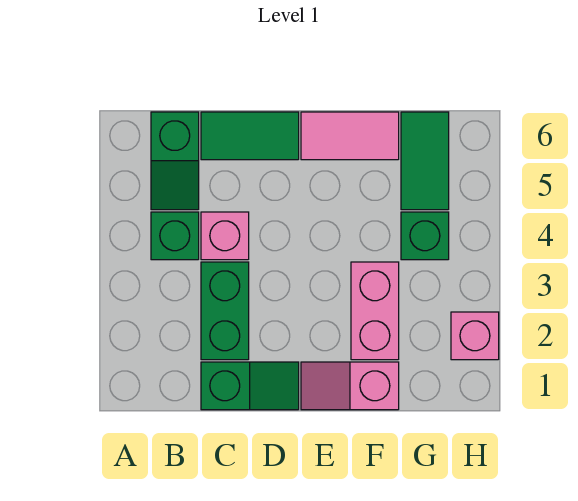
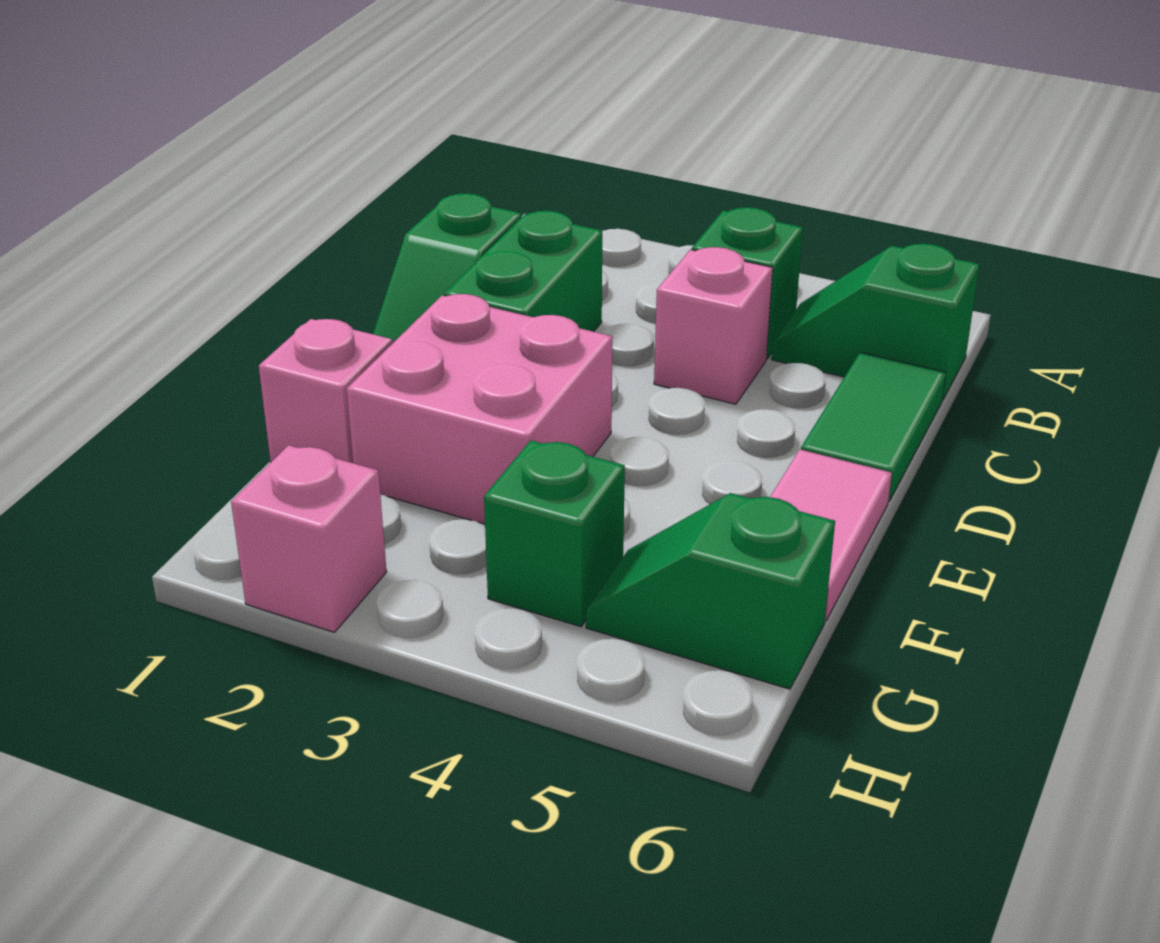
green brick C2:C3 level 1 -> green brick C2:D2 level 1
pink brick F2:F3 level 1 -> pink brick E2:F3 level 1
green tile G5:G6 level 1 -> green slope G5:G6 level 1 top 6

